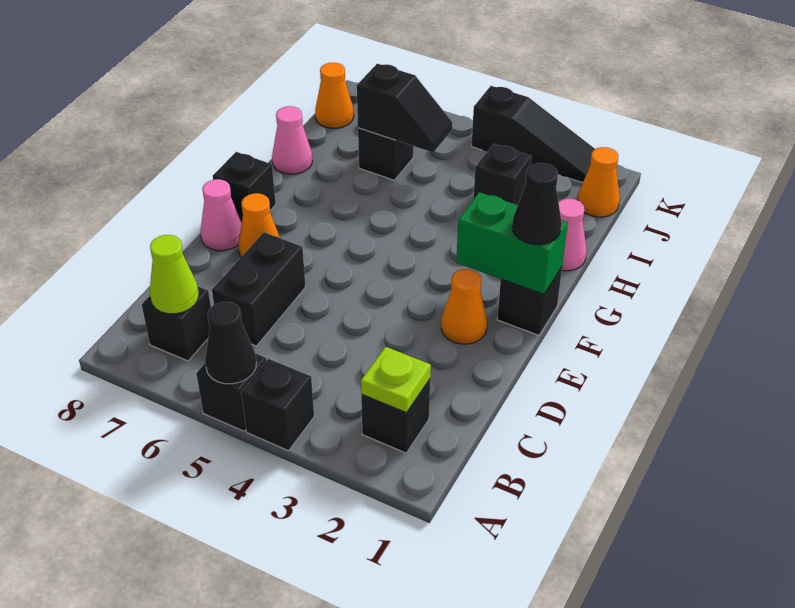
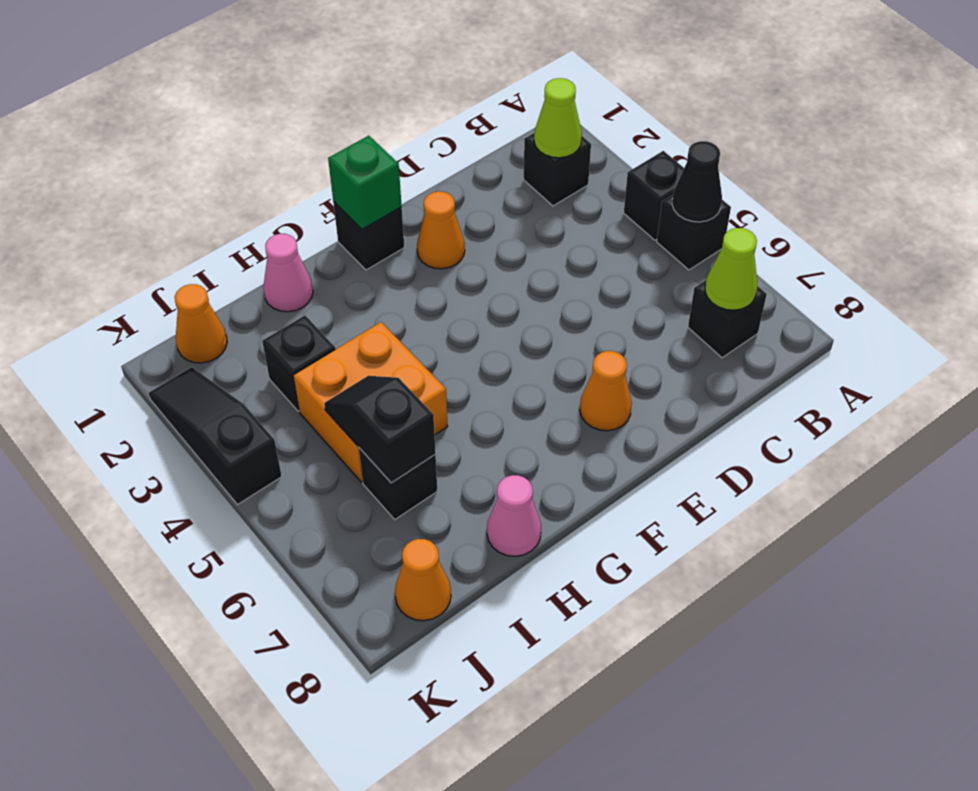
lime plate B2 level 2 -> lime cone B2 level 2
black brick C6:D6 level 1 -> none
pink cone E8 level 1 -> none
green brick F1:F2 level 2 -> green brick F1 level 2
black cone F1 level 3 -> none
black brick F8 level 1 -> none
none -> orange brick H4:I5 level 1

